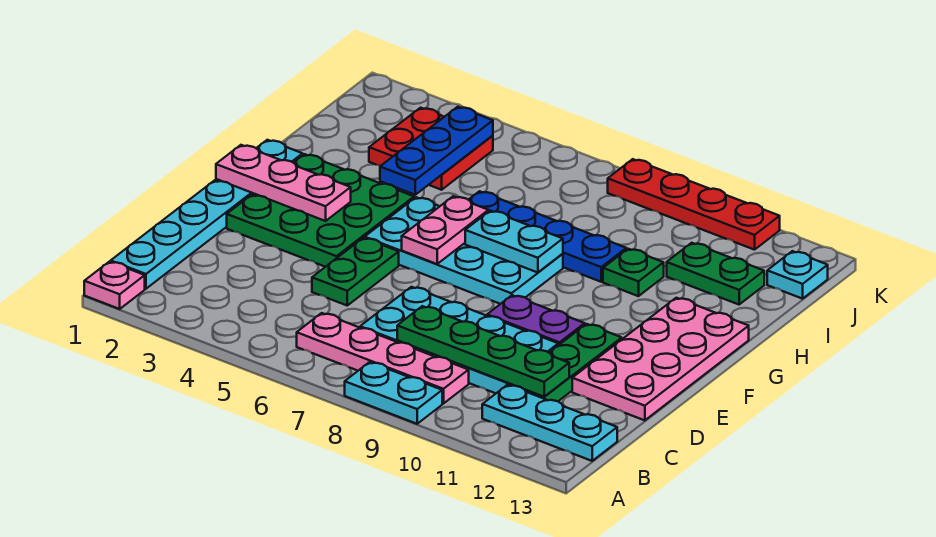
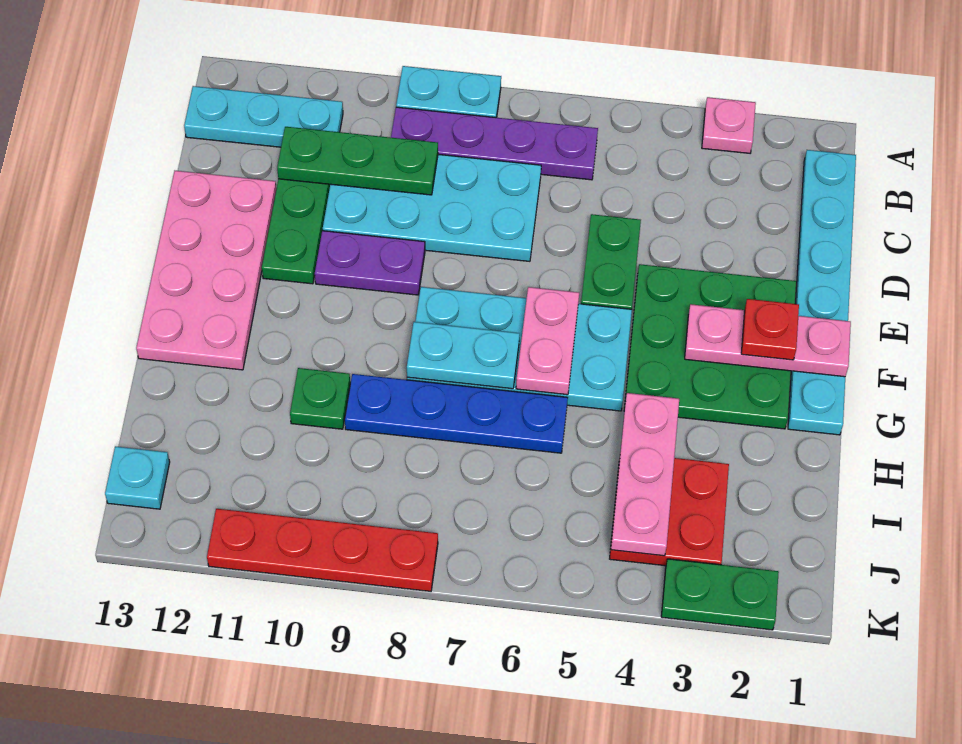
pink plate A1 level 1 -> pink plate A3 level 1
pink plate B6:B9 level 1 -> purple plate B6:B9 level 1
green plate C8:C11 level 2 -> green plate C9:C11 level 2
none -> red plate F2 level 3
blue plate H4:J4 level 2 -> pink plate H4:J4 level 2
green plate I11:I12 level 1 -> green plate K2:K3 level 1

